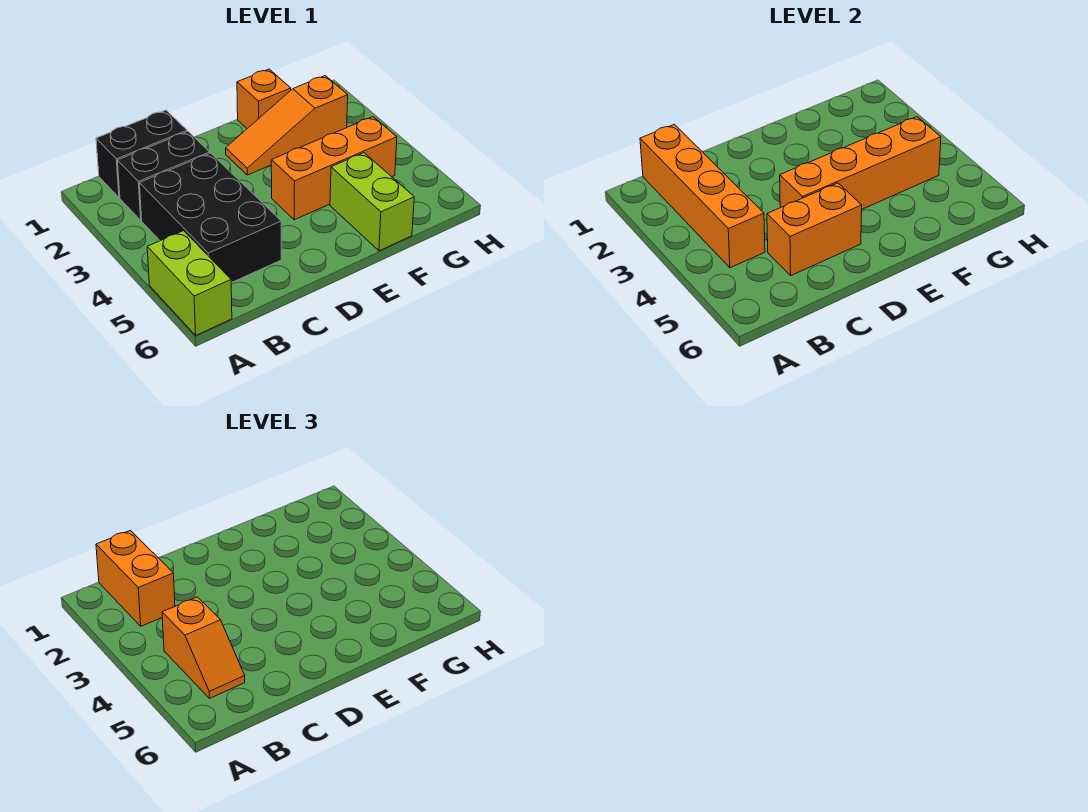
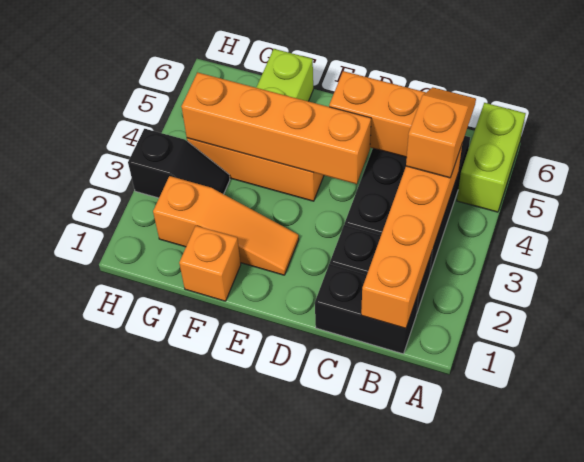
orange brick B1:B2 level 3 -> none
none -> black slope G3:H3 level 1 top H

